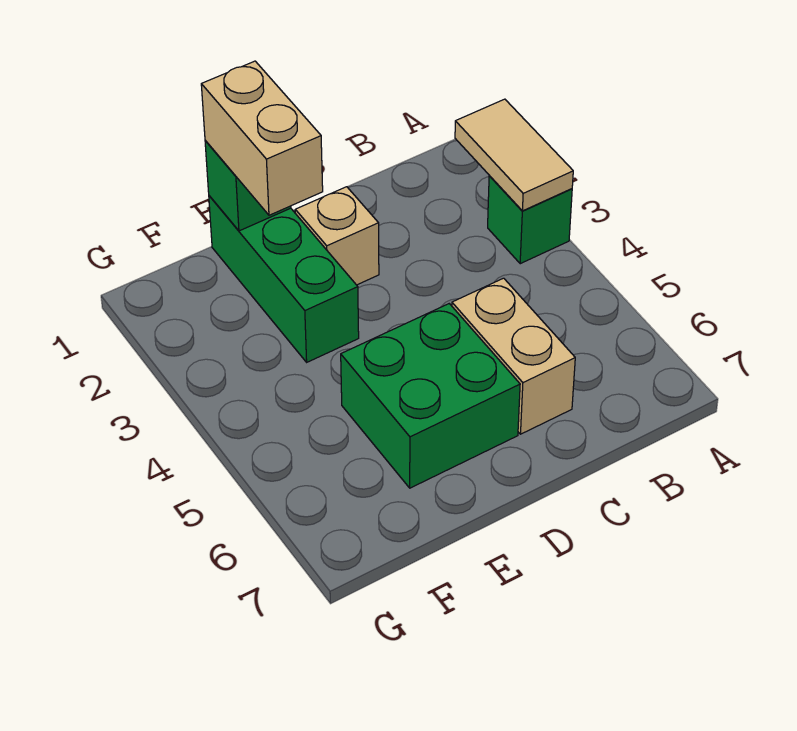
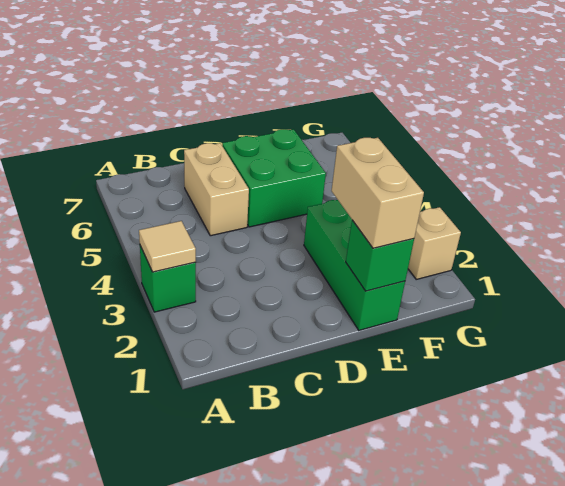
tan tile A2:A3 level 2 -> tan tile A3 level 2
tan brick D2 level 1 -> tan brick G2 level 1

